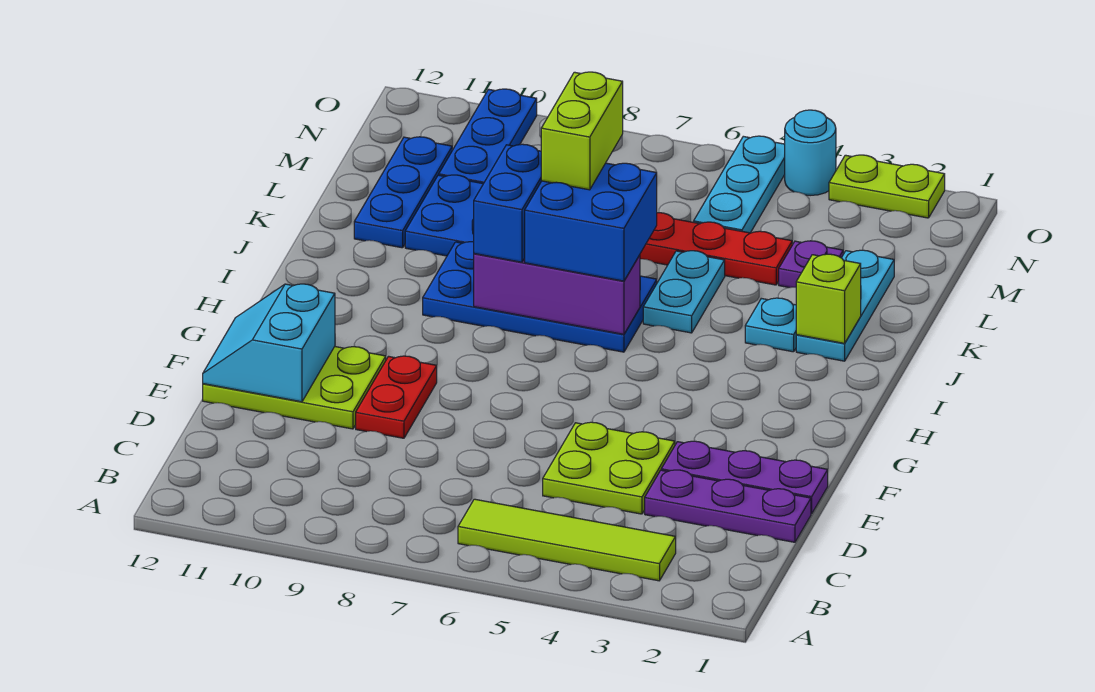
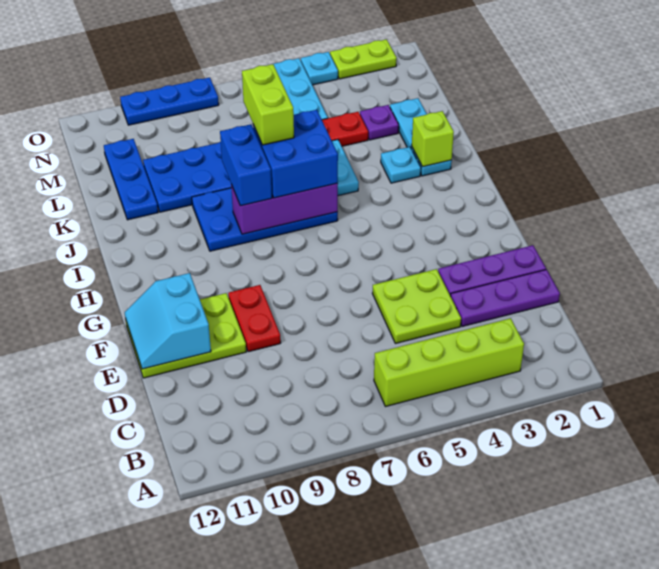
lime tile B3:B6 level 1 -> lime brick B3:B6 level 1
blue plate M10:O10 level 1 -> blue plate O8:O10 level 1
cyan round brick O4 level 1 -> cyan plate O4 level 1

